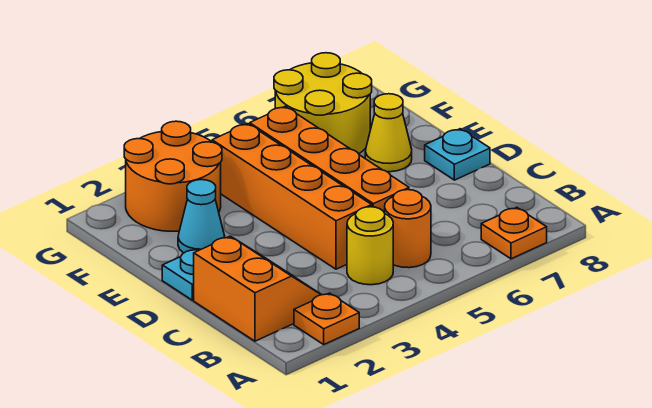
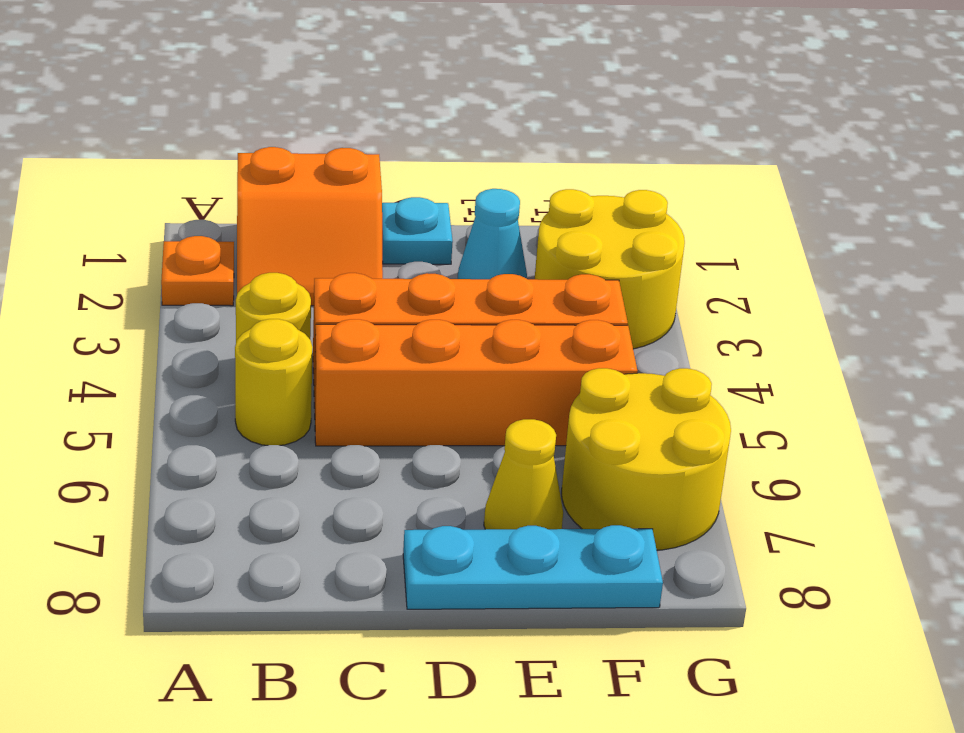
orange plate A7 level 1 -> none
orange round brick B5 level 1 -> yellow round brick B5 level 1
cyan plate D8 level 1 -> cyan plate D8:F8 level 1
orange round brick F2:G3 level 1 -> yellow round brick F2:G3 level 1

